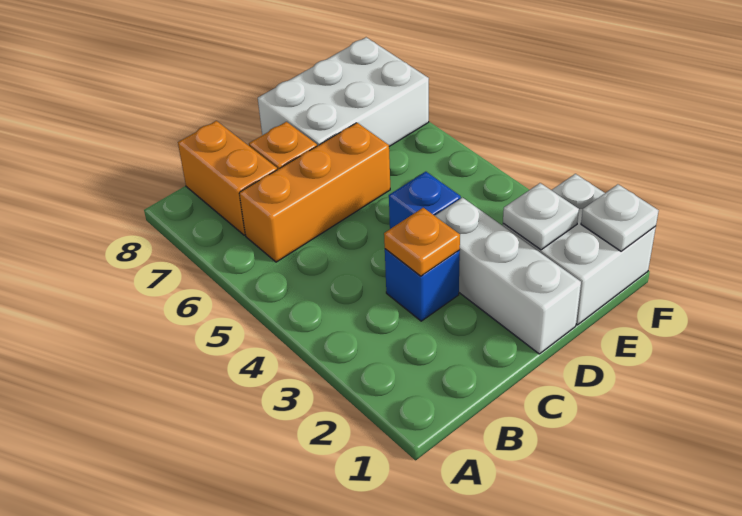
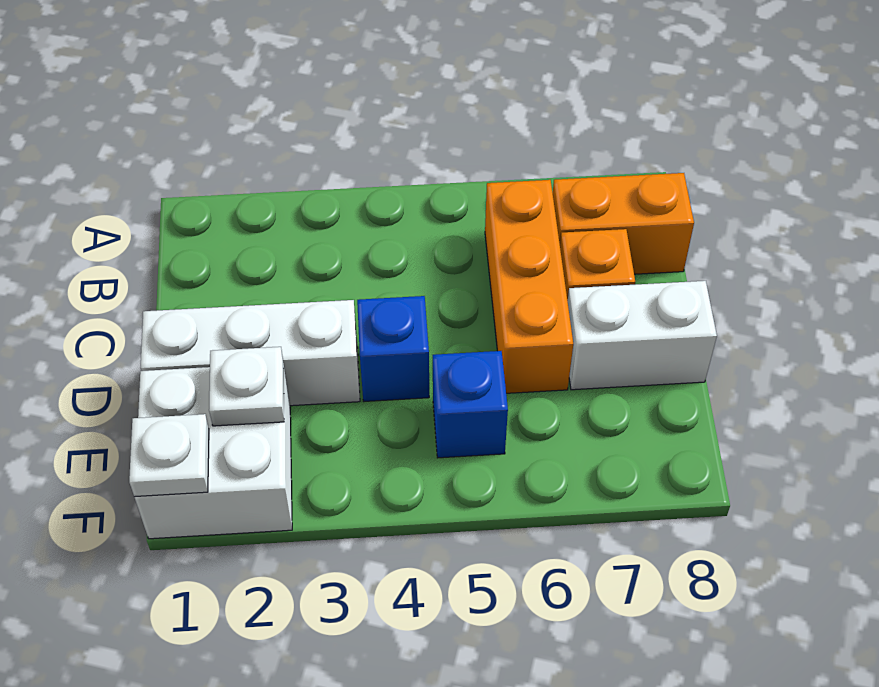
blue brick C3 level 1 -> blue brick E5 level 1
orange plate C3 level 2 -> none
white brick D7:F8 level 1 -> white brick D7:D8 level 1

